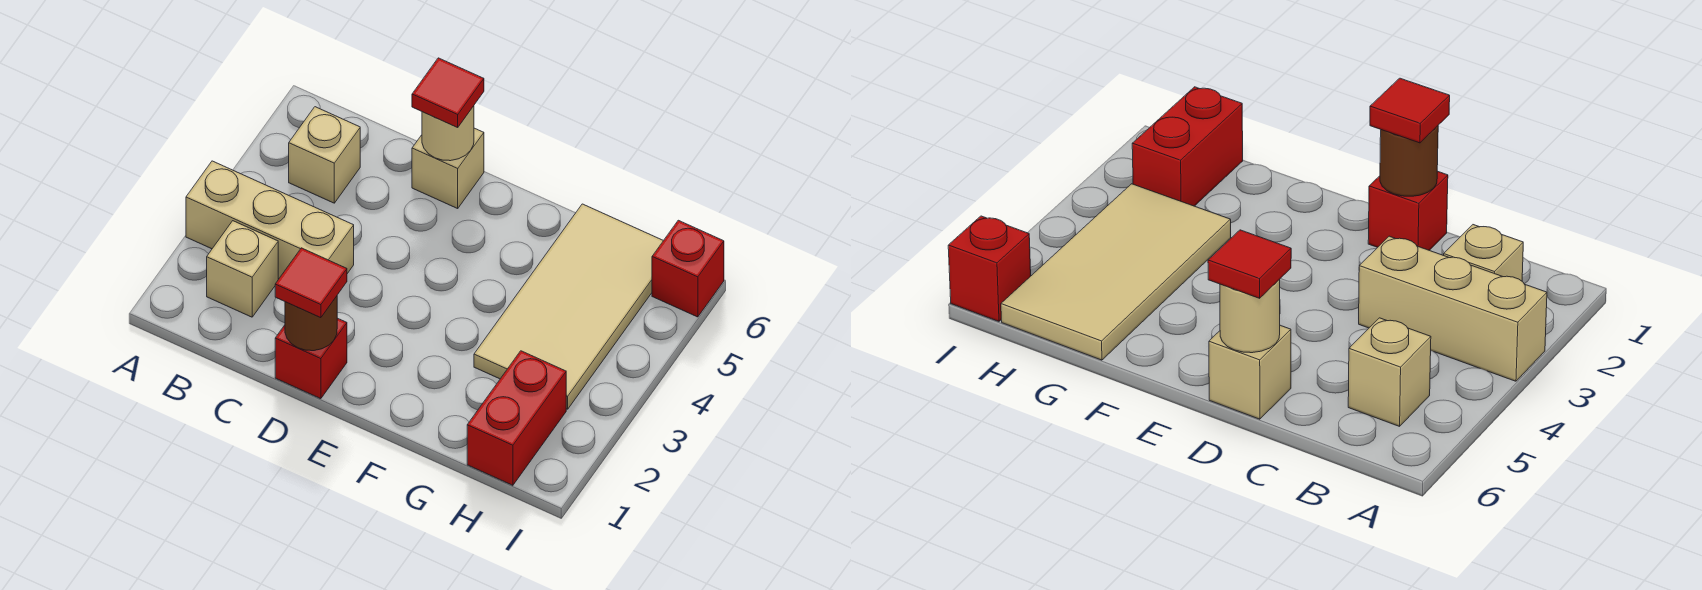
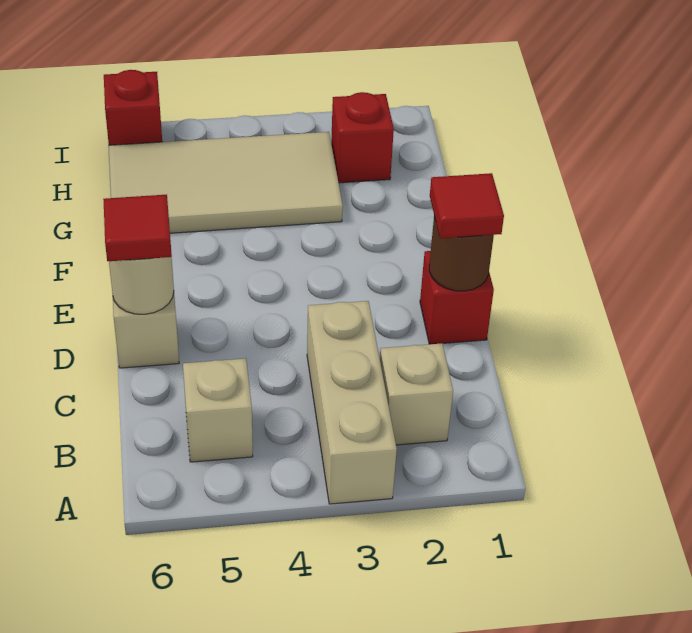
red brick H1:H2 level 1 -> red brick H2 level 1

